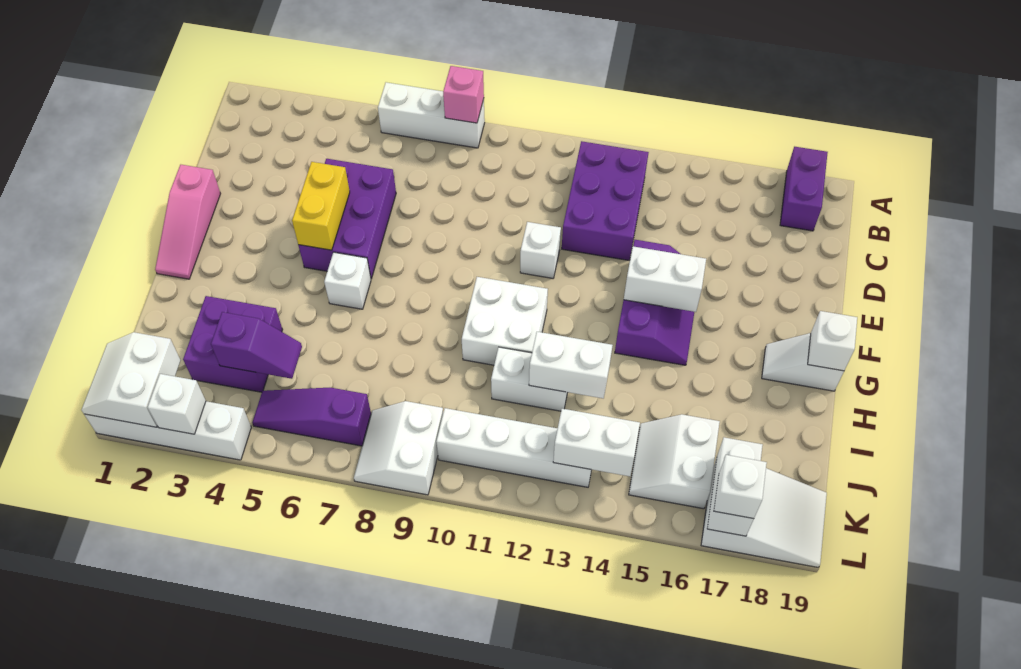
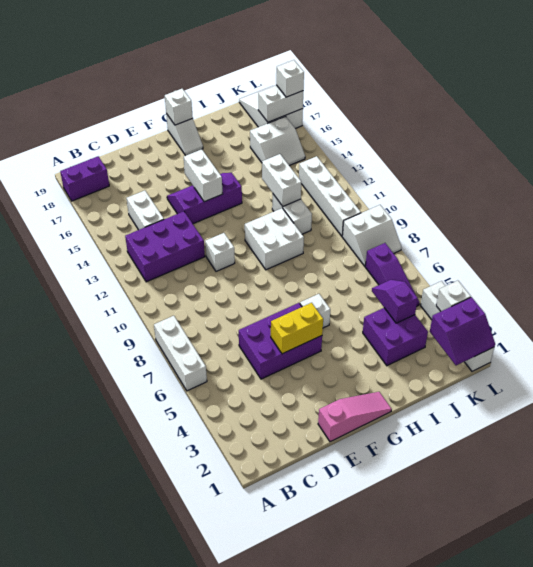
pink brick A8 level 2 -> none
white slope K1:L2 level 2 top 2 -> purple slope K1:L2 level 2 top 2
white brick K13:K14 level 2 -> white brick C14:C15 level 1

